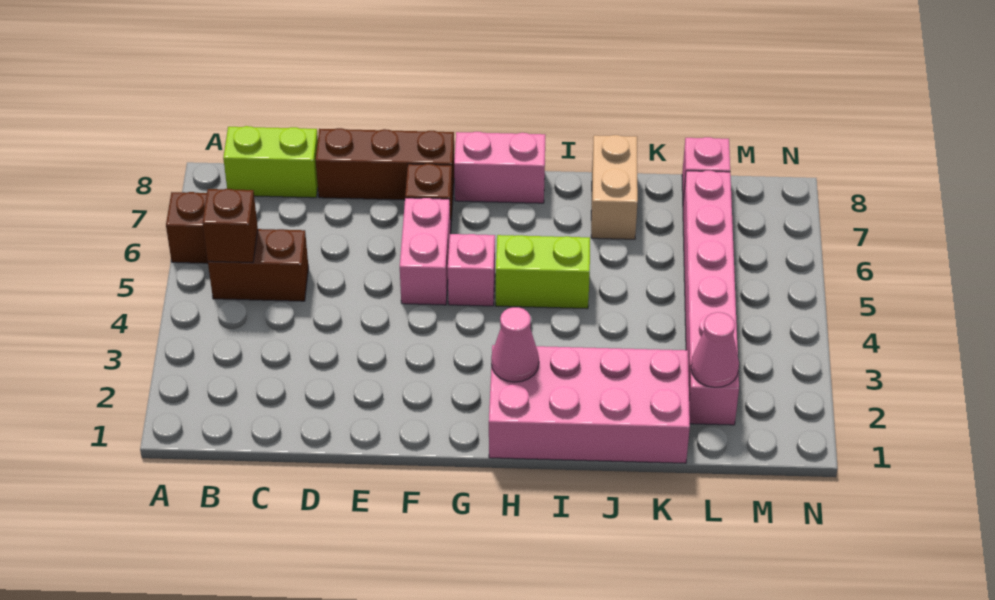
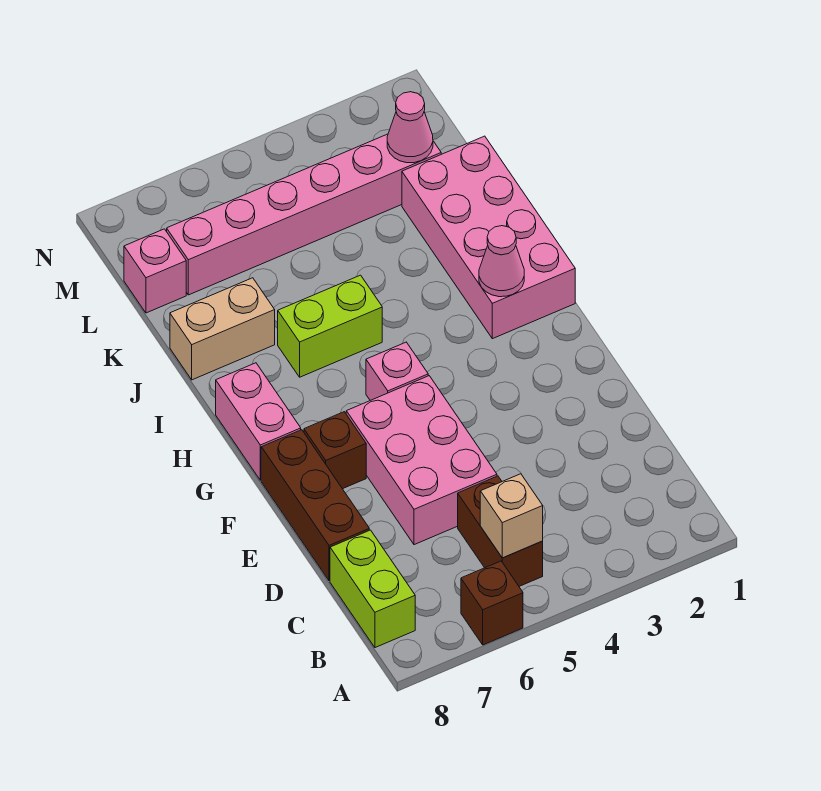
brown brick B5 level 2 -> tan brick B5 level 2
pink brick F5:F6 level 1 -> pink brick D5:F6 level 1
lime brick H5:I5 level 1 -> lime brick I5:I6 level 1

